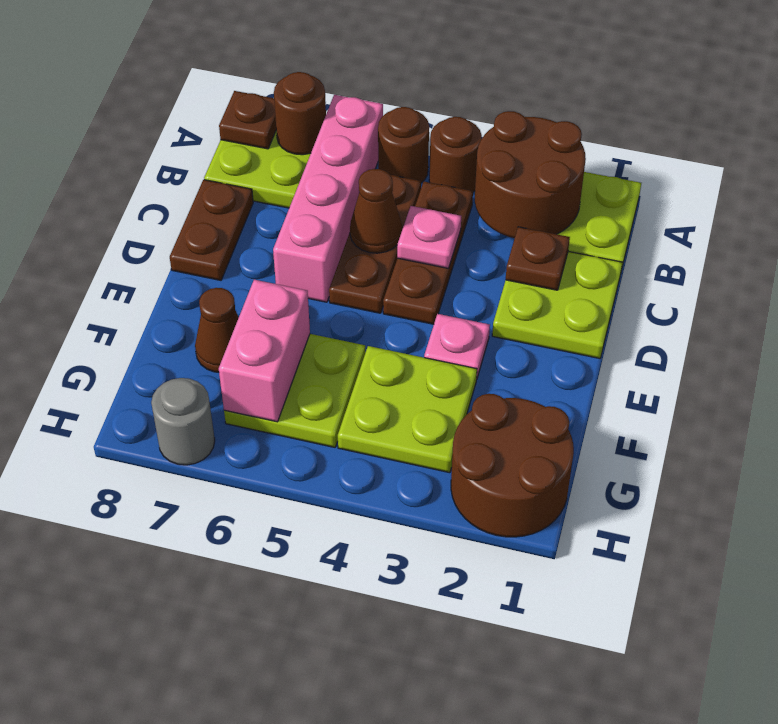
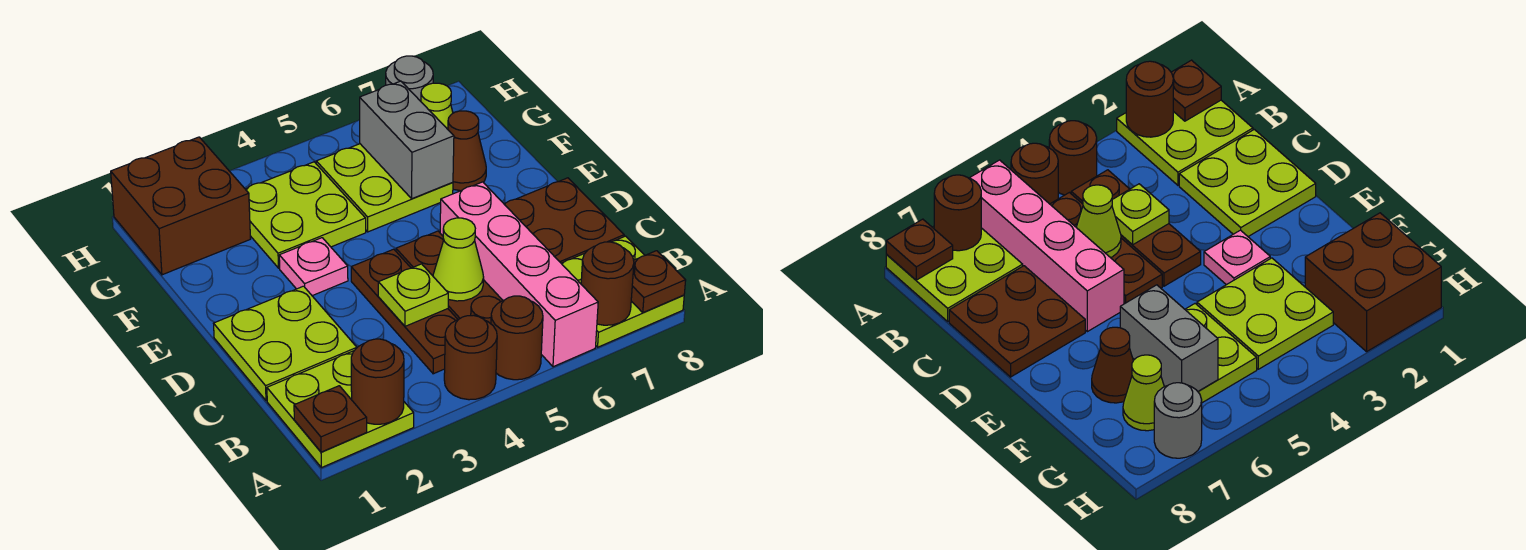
brown round brick A2:B3 level 2 -> brown round brick A2 level 2
brown plate C2 level 2 -> brown plate A1 level 2
pink plate C4 level 2 -> lime plate C4 level 2
brown cone C5 level 2 -> lime cone C5 level 2
brown plate C8:D8 level 1 -> brown plate C7:D8 level 1
pink brick F6:G6 level 2 -> grey brick F6:G6 level 2
brown round brick G1:H2 level 1 -> brown brick G1:H2 level 1
none -> lime cone G7 level 1

